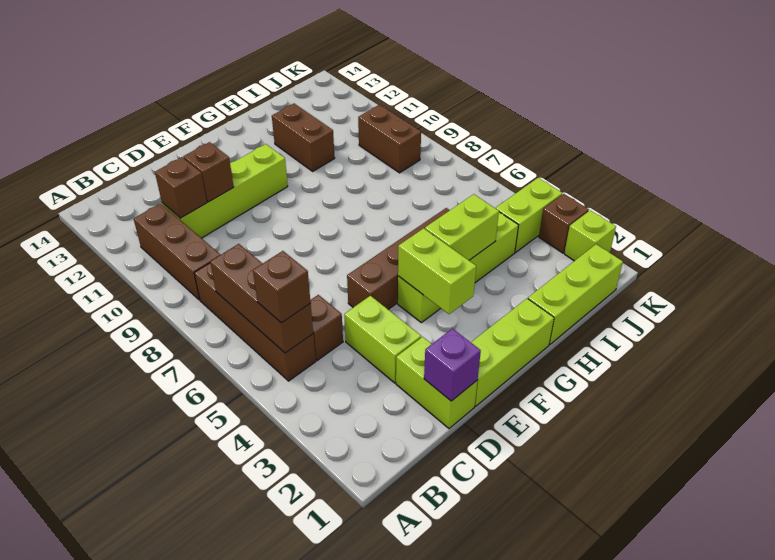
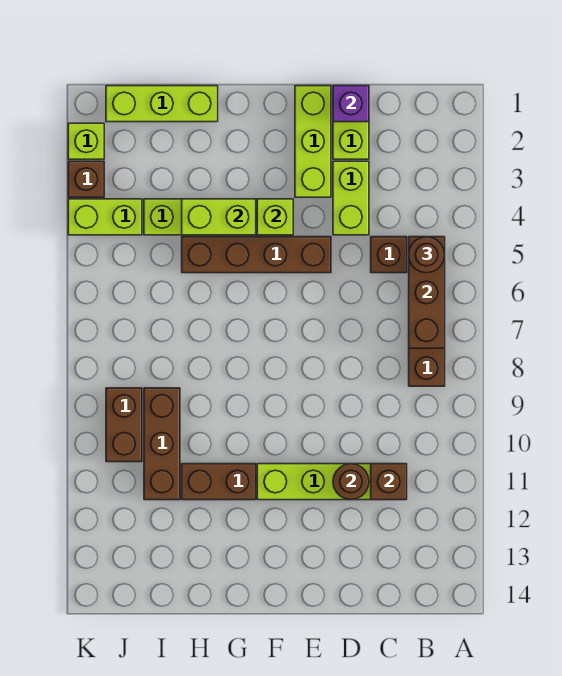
brown brick B5 level 3 -> brown round brick B5 level 3
brown brick B9:B11 level 1 -> brown brick I9:I11 level 1
brown brick D11 level 2 -> brown round brick D11 level 2
lime brick E1:G1 level 1 -> lime brick E1:E3 level 1
lime brick F3:F4 level 2 -> lime brick F4 level 2
brown brick H11:H12 level 1 -> brown brick G11:H11 level 1

